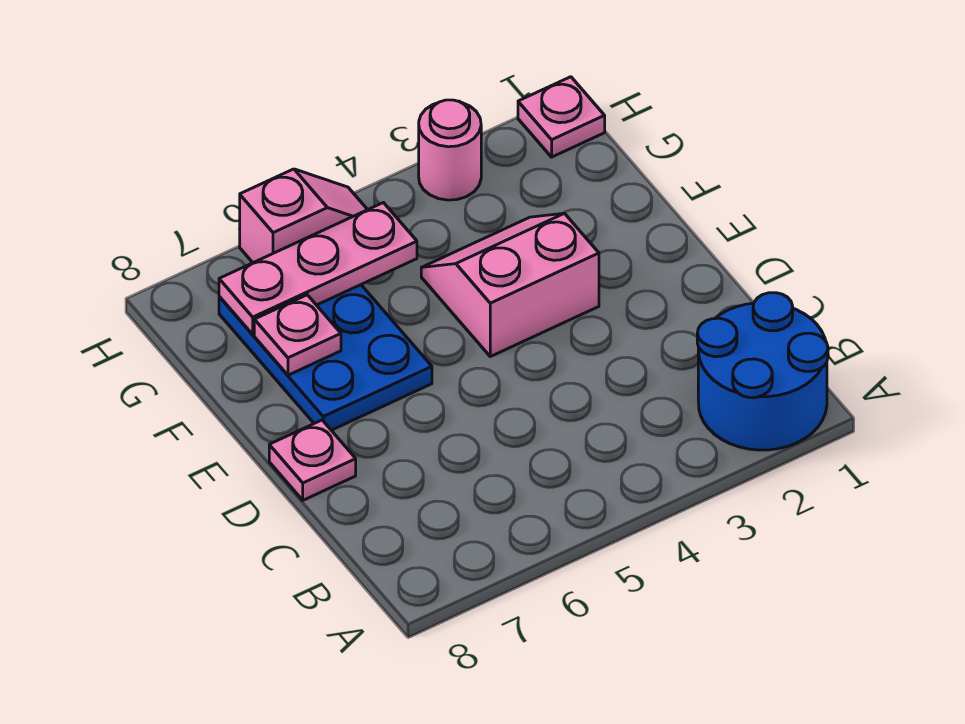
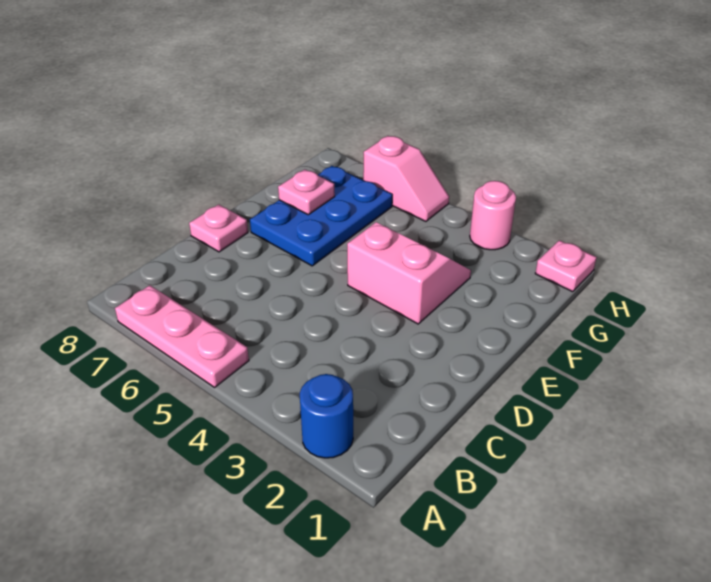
blue round brick A1:B2 level 1 -> blue round brick A2 level 1
pink plate G5:G7 level 2 -> pink plate A5:A7 level 1

